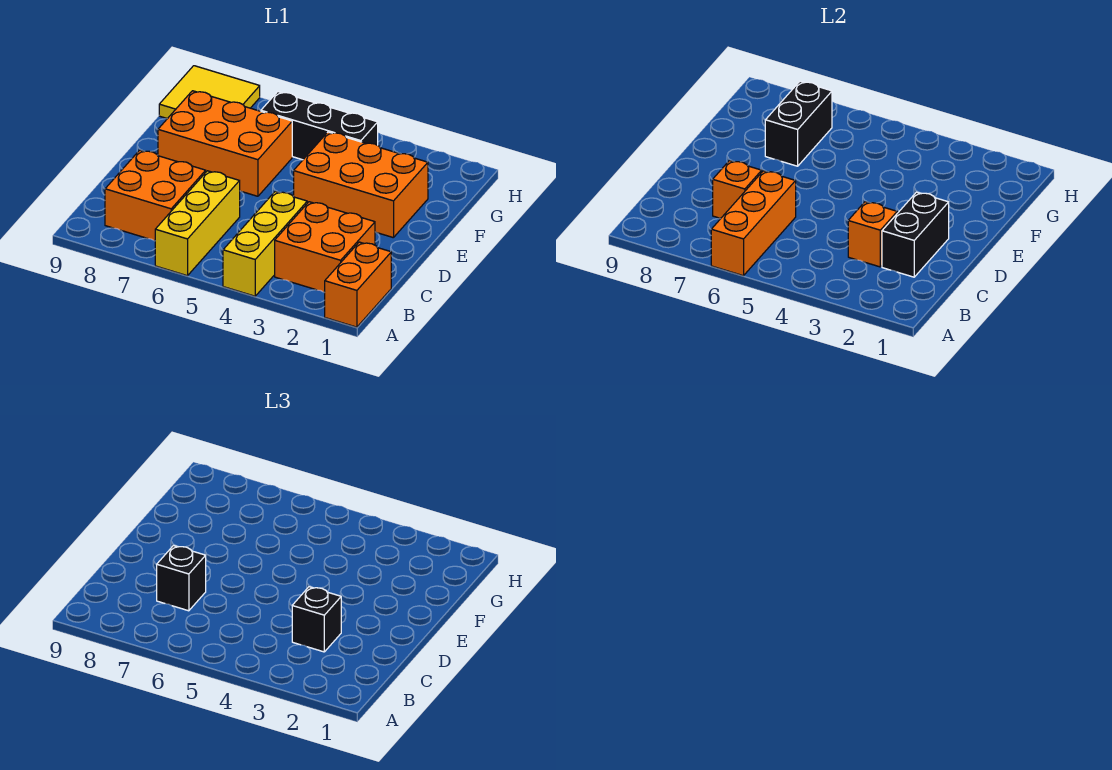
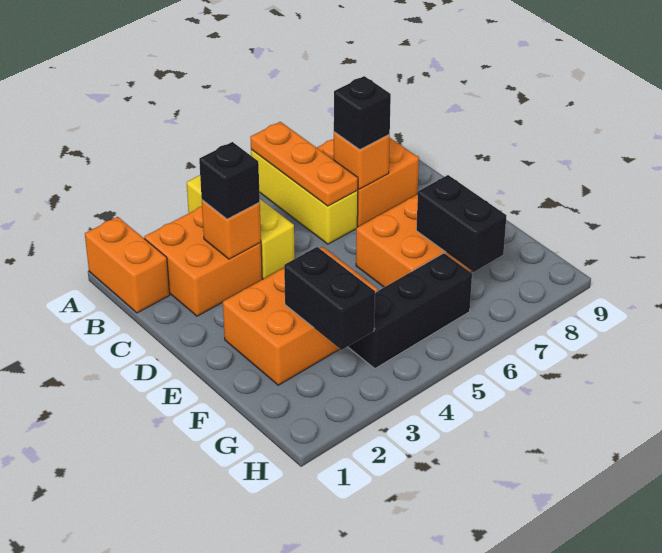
orange brick A6:C6 level 2 -> orange plate A6:C6 level 2
black brick C2:D2 level 2 -> black brick F3:G3 level 2
yellow tile G8:H9 level 1 -> none

